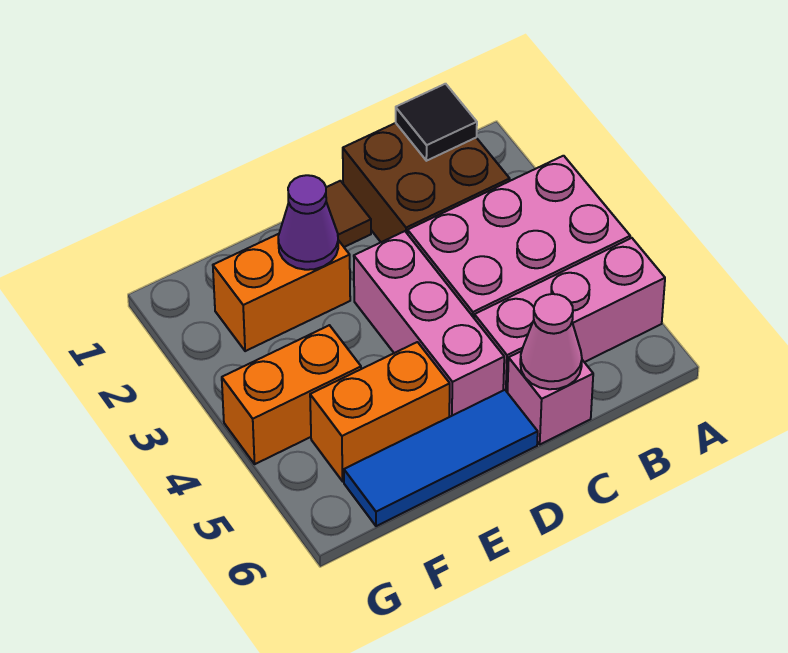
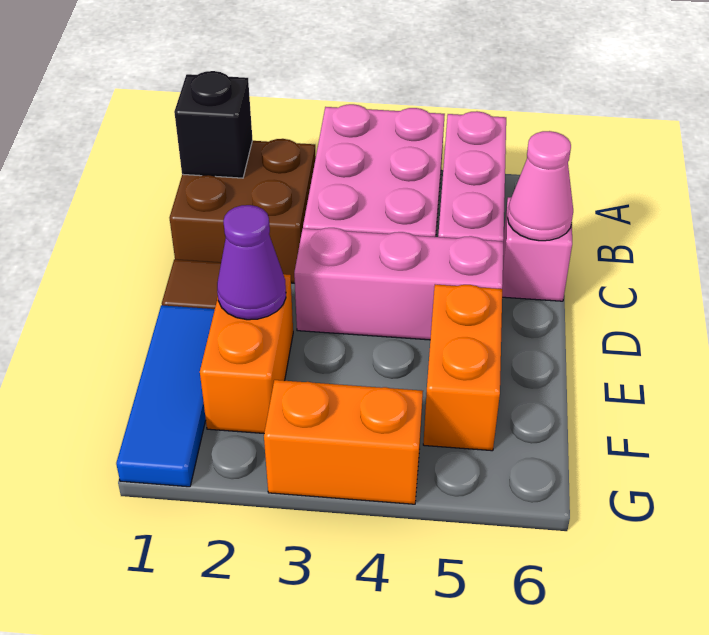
black tile B1 level 2 -> black brick B1 level 2
blue tile D6:F6 level 1 -> blue tile E1:G1 level 1
orange brick F4:G4 level 1 -> orange brick G3:G4 level 1

